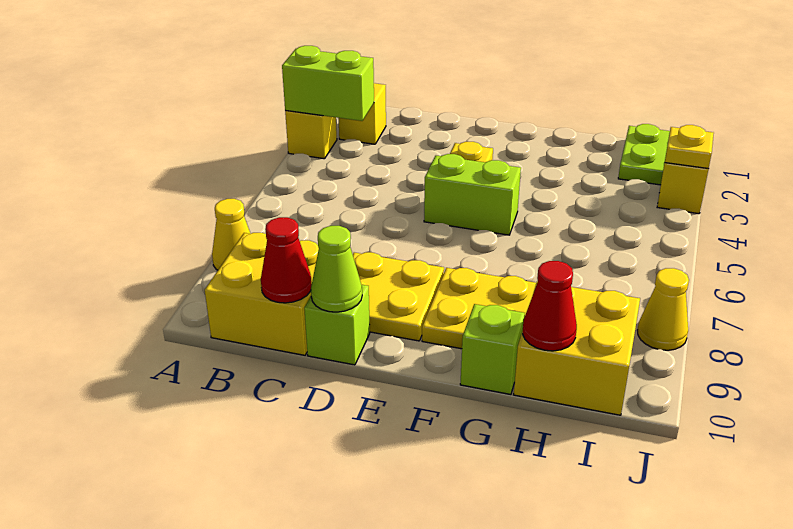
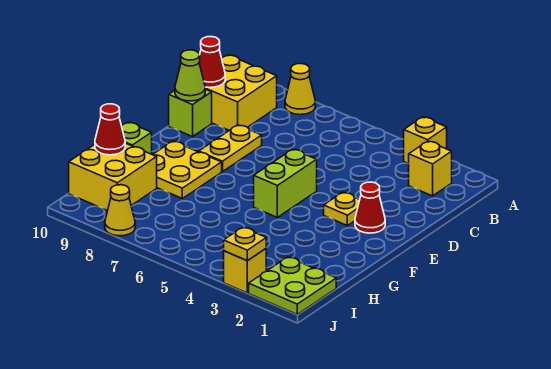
lime brick A3:B3 level 2 -> none
yellow plate D8:E9 level 1 -> yellow plate D8:E8 level 1
none -> red cone E2 level 1

